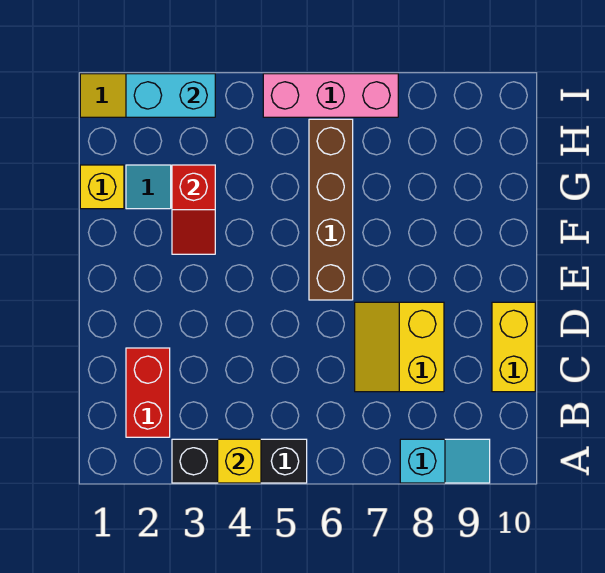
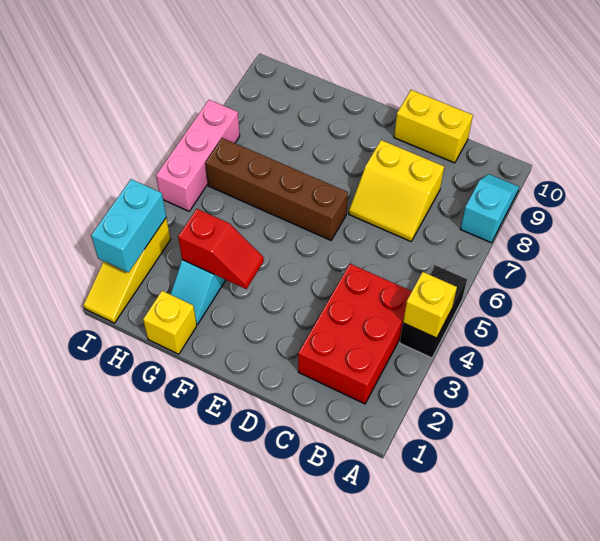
black brick A3:A5 level 1 -> black brick A4:A5 level 1
red brick B2:C2 level 1 -> red brick B2:C4 level 1

